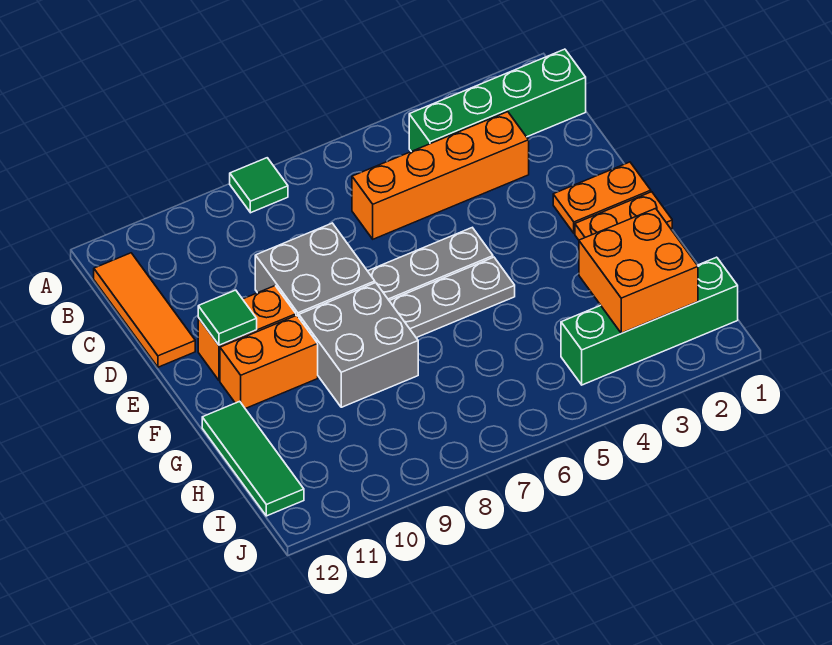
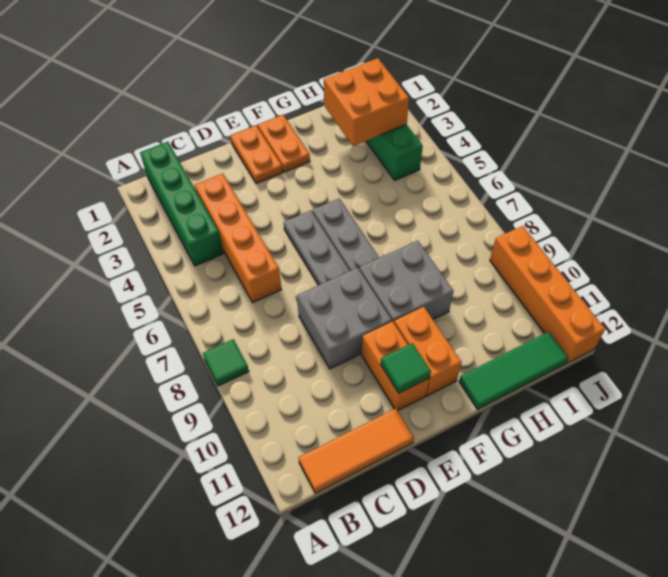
none -> orange brick J9:J12 level 1

